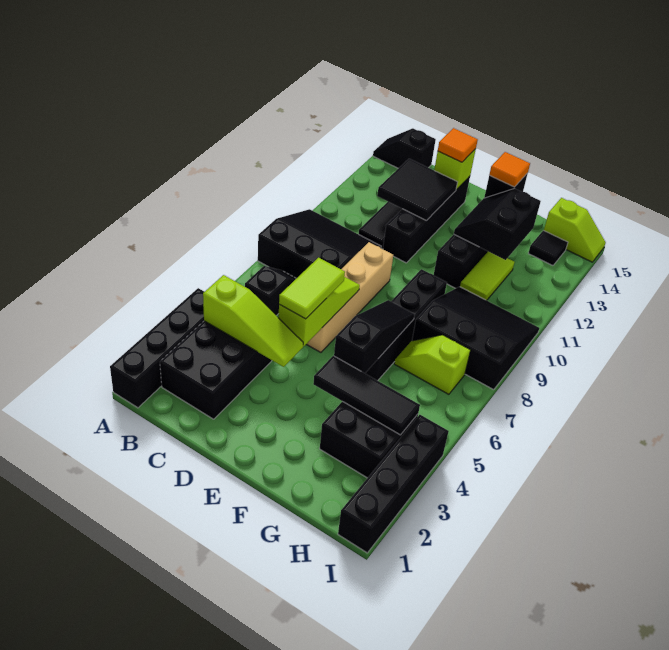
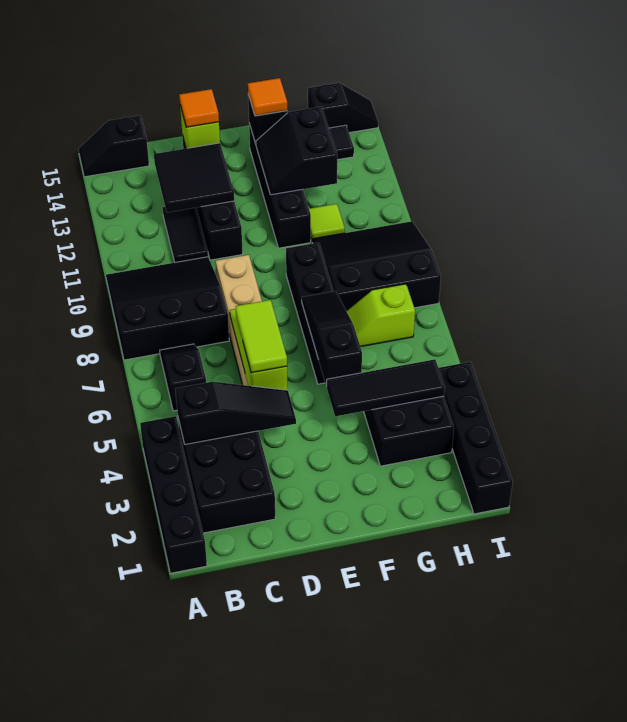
lime slope B4:D4 level 2 top B -> black slope B4:D4 level 2 top B
lime tile G11:G12 level 1 -> lime tile G11 level 1
lime slope H15:I15 level 1 top H -> black slope H15:I15 level 1 top H

